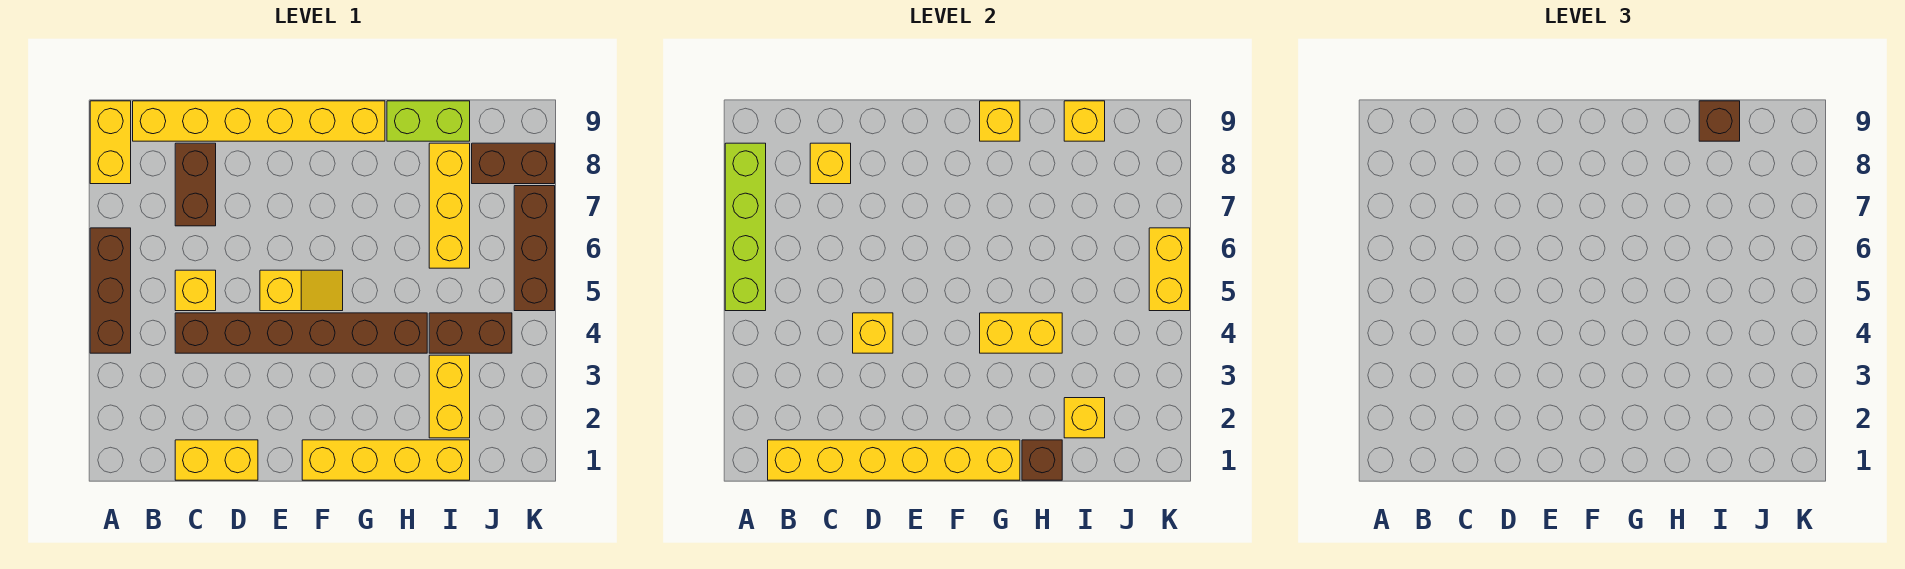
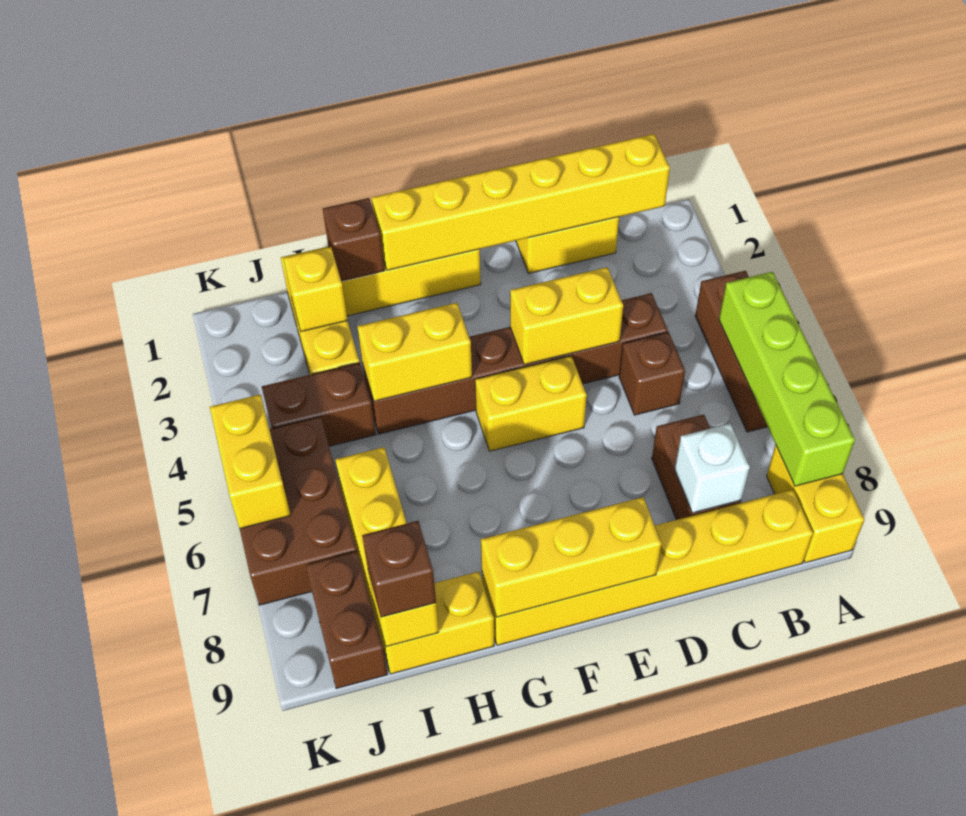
yellow brick C5 level 1 -> brown brick C5 level 1
yellow brick C8 level 2 -> white brick C8 level 2
yellow brick D4 level 2 -> yellow brick D4:E4 level 2
yellow slope E5:F5 level 1 top E -> yellow brick E5:F5 level 1
yellow brick G9 level 2 -> yellow brick E9:G9 level 2
lime brick H9:I9 level 1 -> yellow brick H9:I9 level 1
brown brick J8:K8 level 1 -> brown brick J8:J9 level 1
brown brick K5:K7 level 1 -> brown brick J5:K7 level 1

